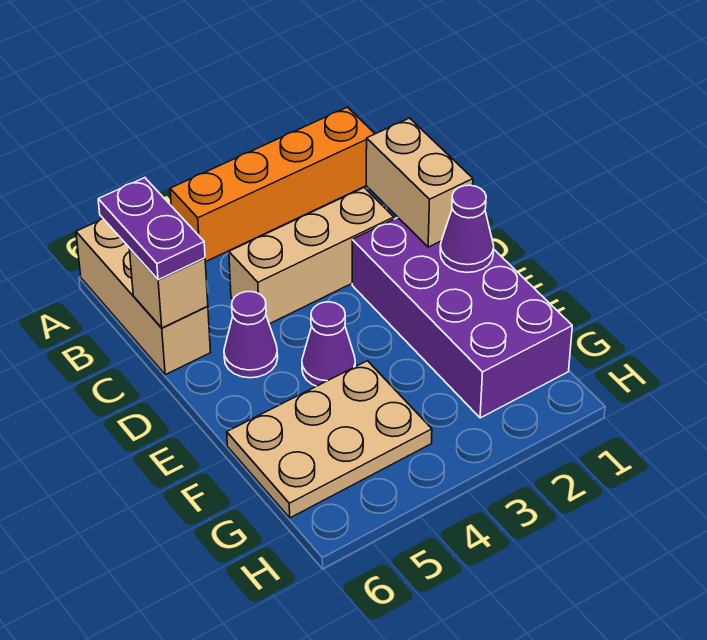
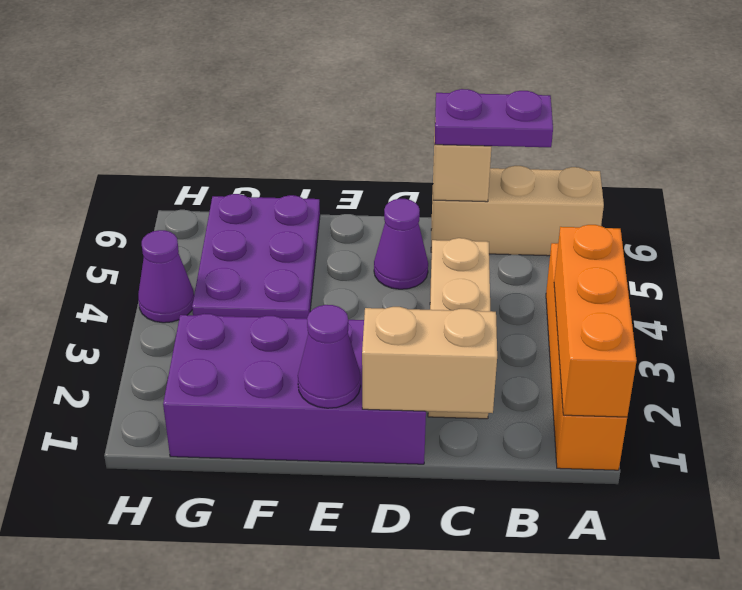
none -> orange brick A1:A3 level 2
purple cone E4 level 1 -> purple cone H4 level 1
tan plate F4:G6 level 1 -> purple plate F4:G6 level 1

